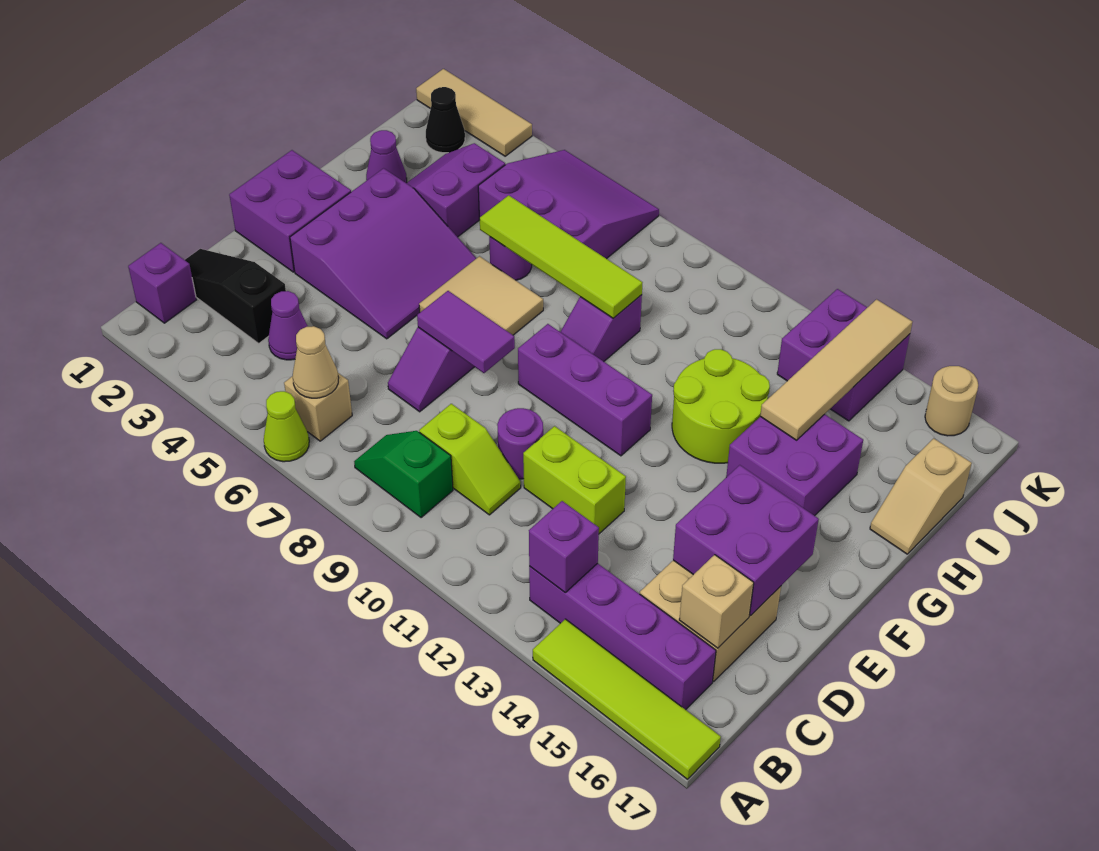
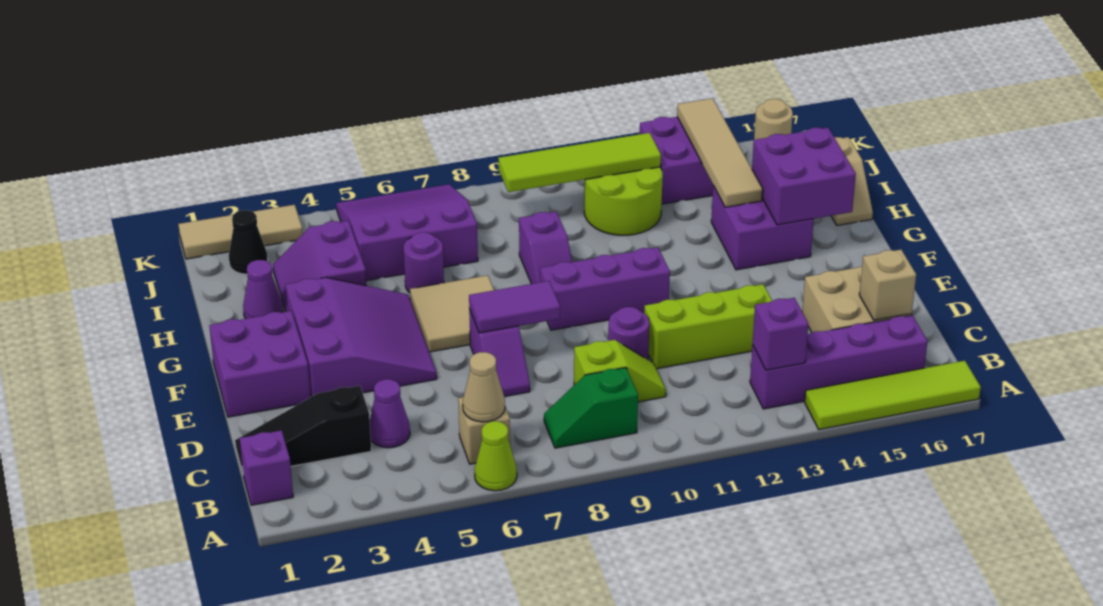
lime brick D11:D12 level 1 -> lime brick D11:D13 level 1
purple brick D15:E16 level 2 -> purple brick G15:H16 level 2
lime round brick G12:H13 level 1 -> lime round brick I11:J12 level 1
lime tile H6:H9 level 2 -> lime tile J9:J12 level 2

